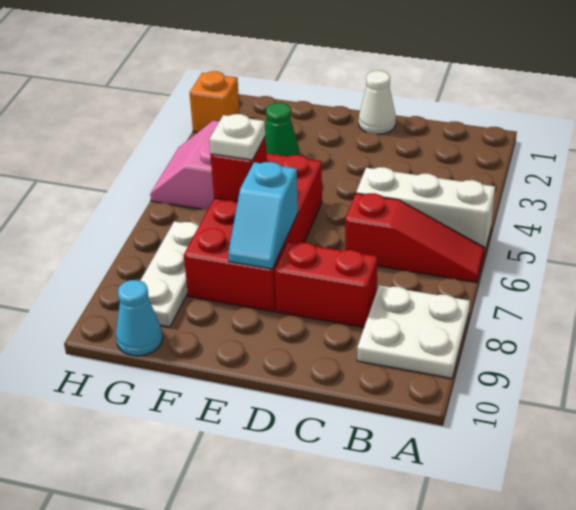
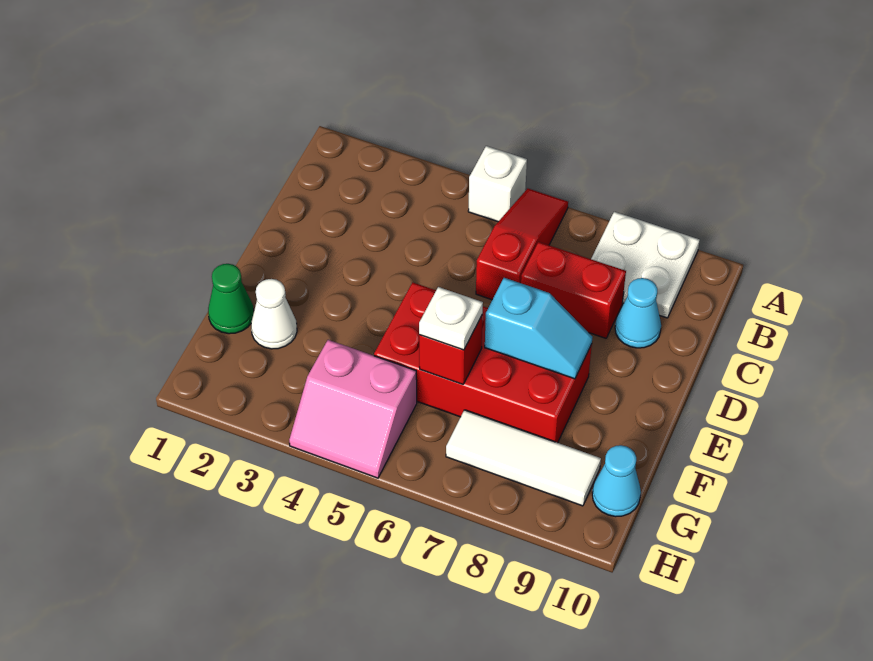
white brick A5:C5 level 1 -> white brick A5 level 1
red brick C8:D8 level 1 -> red brick C7:C8 level 1
none -> cyan cone C9 level 1
white cone D1 level 1 -> white cone F2 level 1
green cone F3 level 1 -> green cone F1 level 1
white plate G7:G9 level 1 -> white tile G7:G9 level 1
orange brick H2 level 1 -> none

